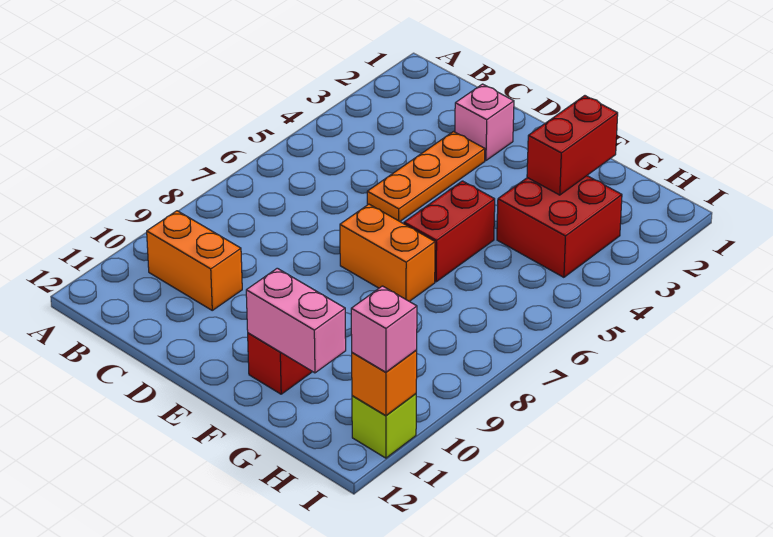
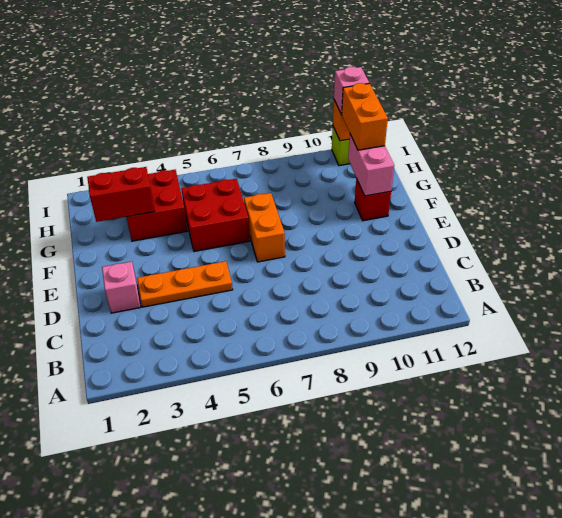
orange brick B10:C10 level 1 -> orange brick G11:H11 level 3
red brick F5:F6 level 1 -> red brick F5:G6 level 1

